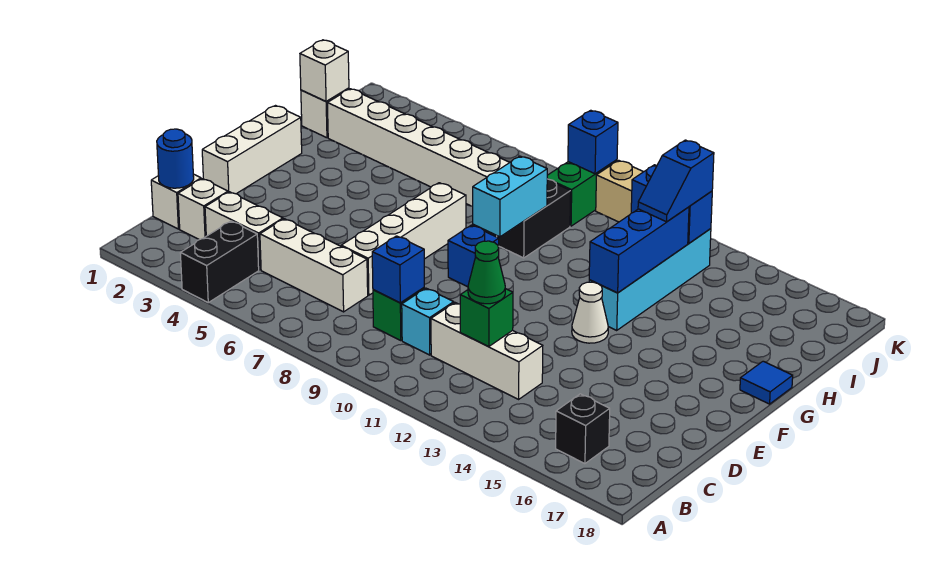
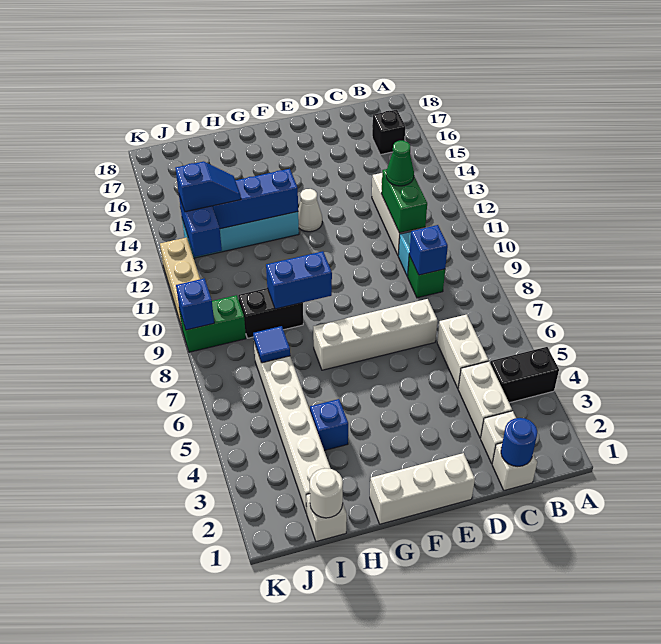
white brick C5:C7 level 1 -> white brick C5:C6 level 1
green brick C12 level 2 -> green brick C11:C12 level 2
blue brick F9 level 1 -> blue brick H4 level 1
cyan brick G9:H9 level 2 -> blue brick G9:H9 level 2
blue tile G18 level 1 -> blue tile I7 level 2
white brick I1 level 2 -> white round brick I1 level 2

